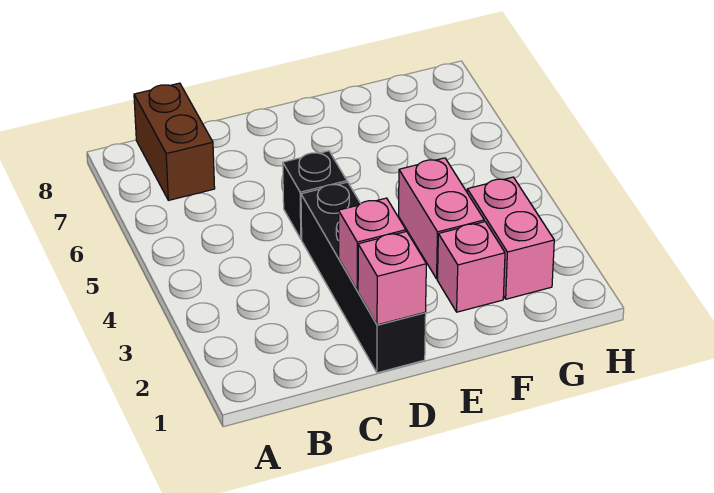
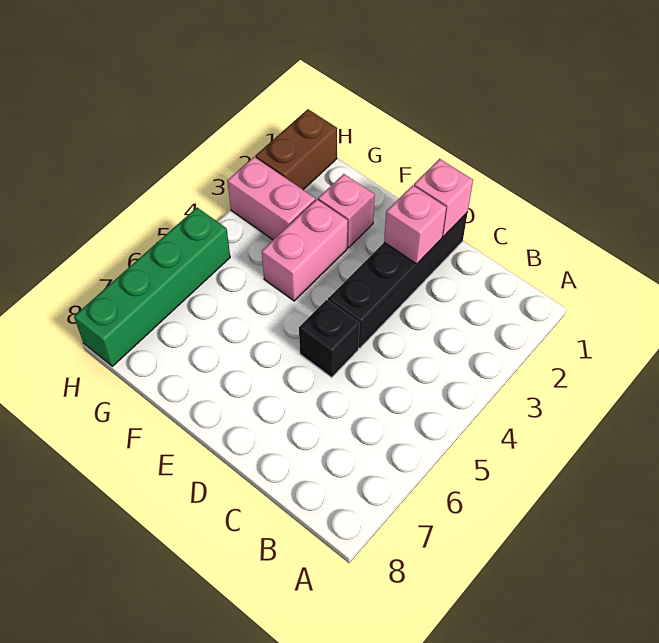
brown brick B7:B8 level 1 -> brown brick H1:H2 level 1
pink brick G2:G3 level 1 -> pink brick G3:H3 level 1
none -> green brick H5:H8 level 1

